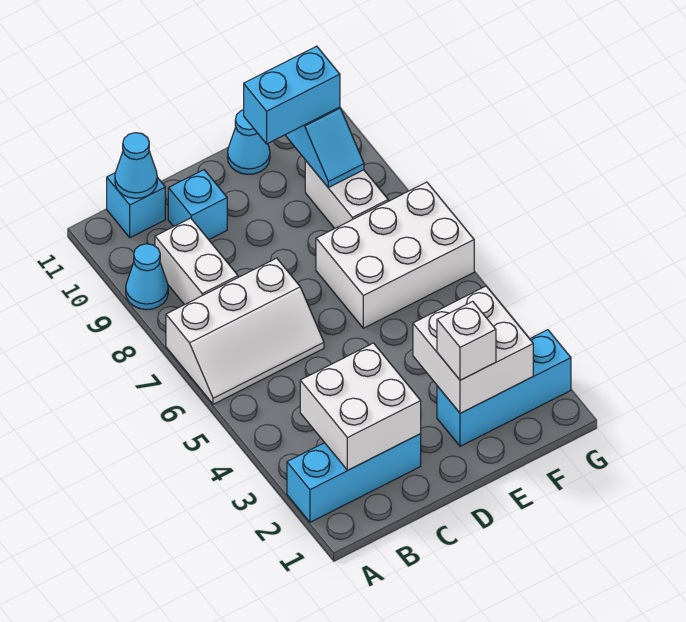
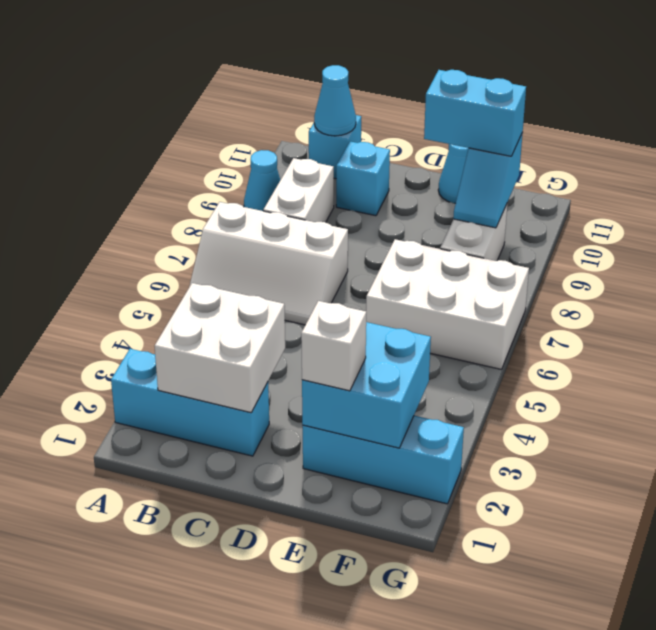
white brick E2:F3 level 2 -> cyan brick E2:F3 level 2

